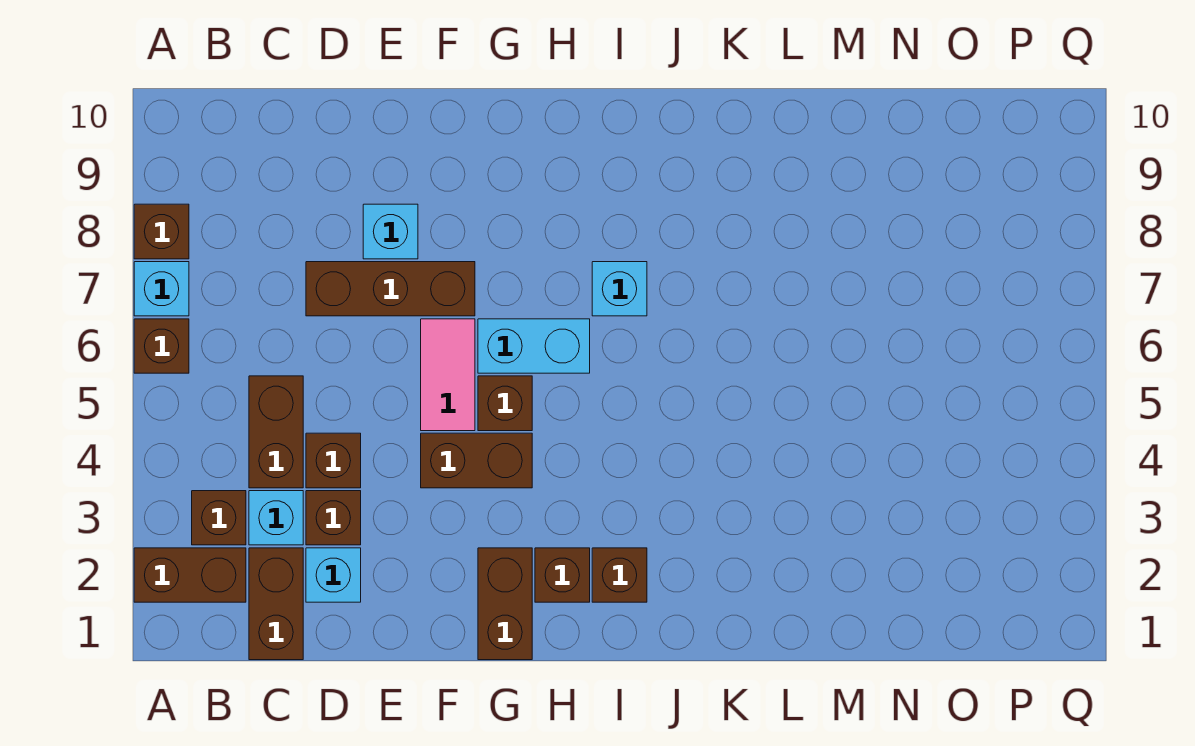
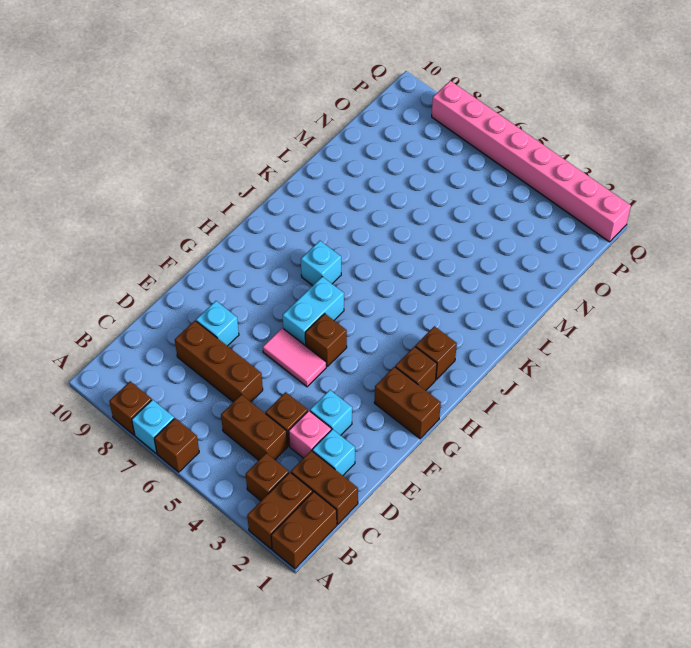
cyan brick C3 level 1 -> cyan brick E3 level 1
brown brick D3 level 1 -> pink brick D3 level 1
brown brick D7:F7 level 1 -> brown brick D6:D8 level 1
brown brick F4:G4 level 1 -> brown brick A1:B1 level 1
none -> pink brick Q1:Q8 level 1

